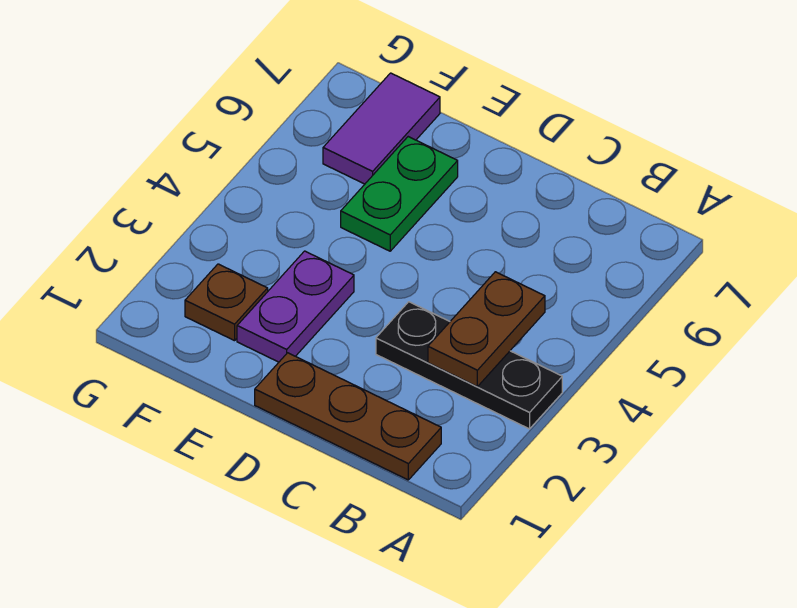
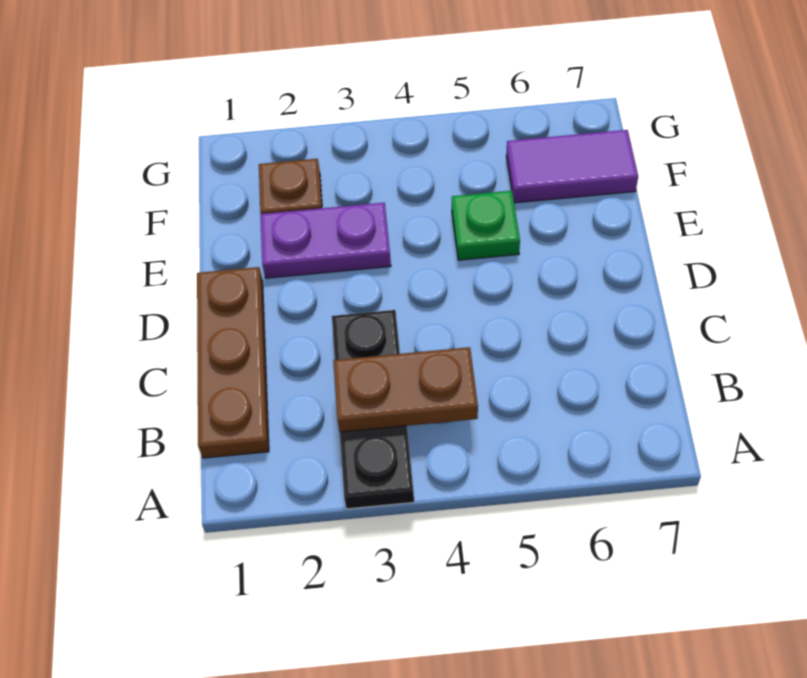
green plate E5:E6 level 1 -> green plate E5 level 1

